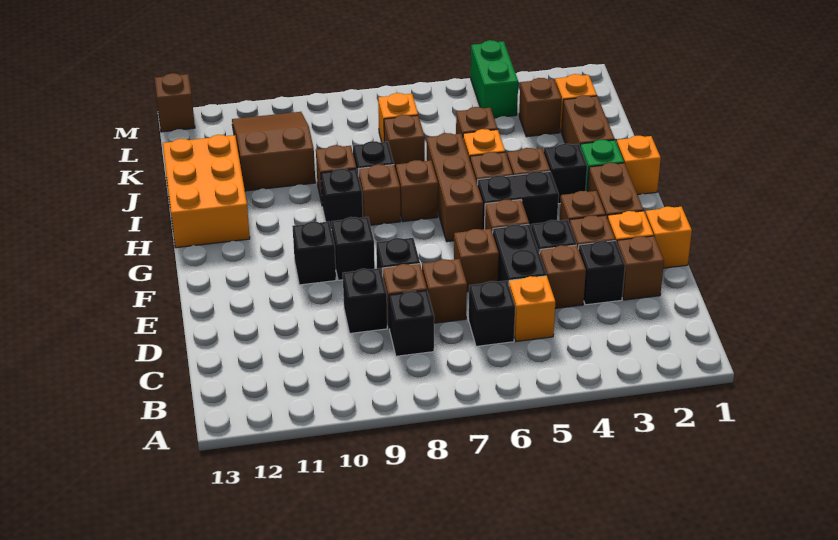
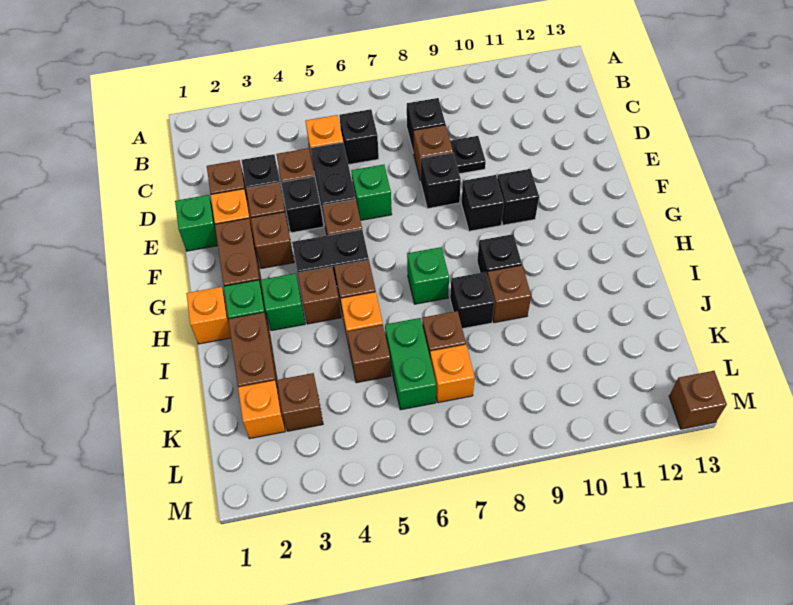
brown brick D7 level 1 -> none
black brick D9 level 1 -> black plate D9 level 1
orange brick E1 level 1 -> green brick E1 level 1
brown brick E6 level 1 -> green brick E6 level 1
brown brick G6:I6 level 1 -> none
black brick H3 level 1 -> green brick H3 level 1
brown brick H7 level 1 -> green brick H7 level 1
brown brick H8 level 1 -> none
orange brick H12:J13 level 1 -> none
brown slope J10:L11 level 1 top J -> none
green brick L4:M4 level 1 -> green brick J6:K6 level 1

